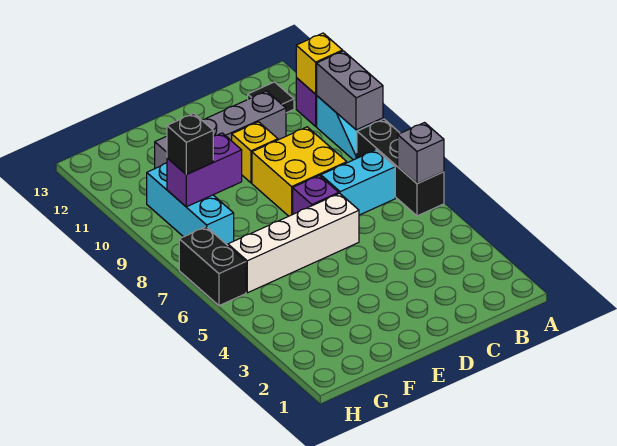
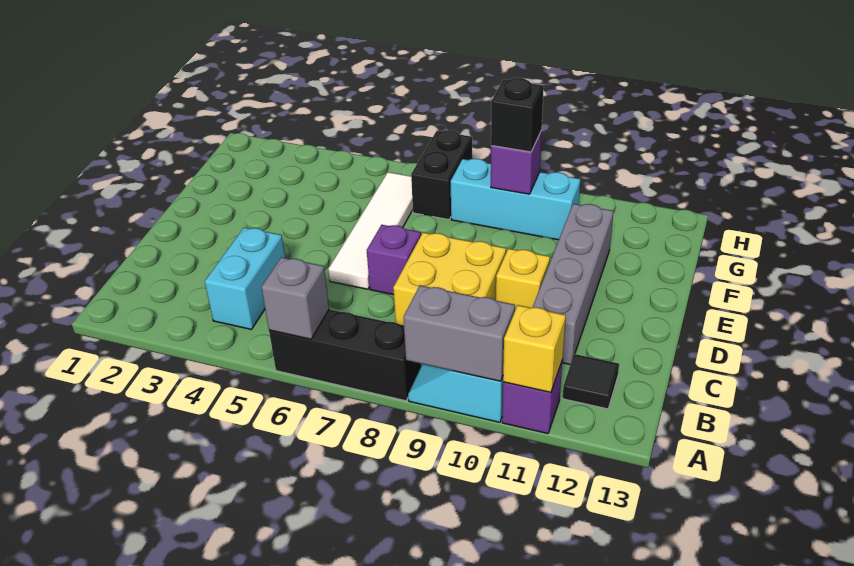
cyan brick B7:C7 level 1 -> cyan brick B4:C4 level 1
white brick D6:G6 level 1 -> white tile D6:G6 level 1
purple brick F9:G9 level 2 -> purple brick G9 level 2
black brick H6:H7 level 1 -> black brick G7:H7 level 1

